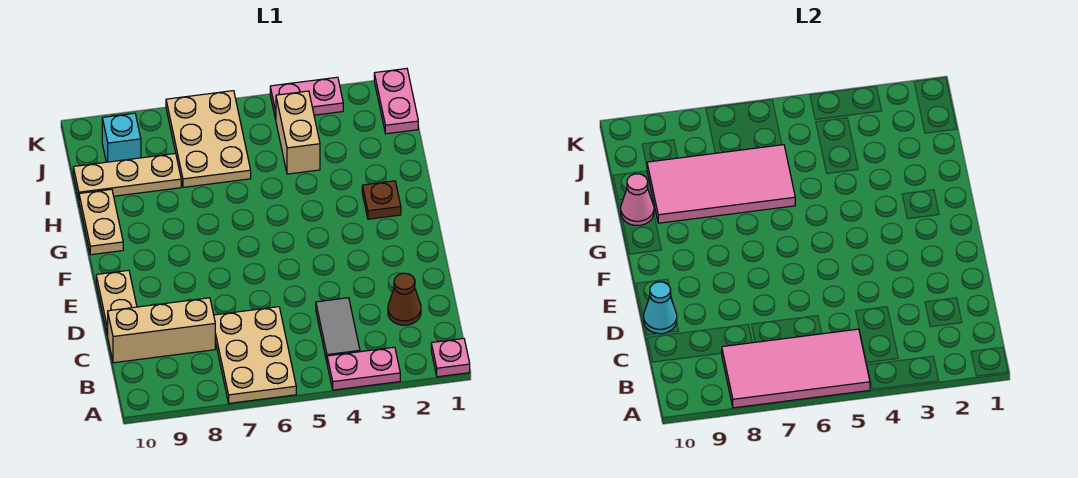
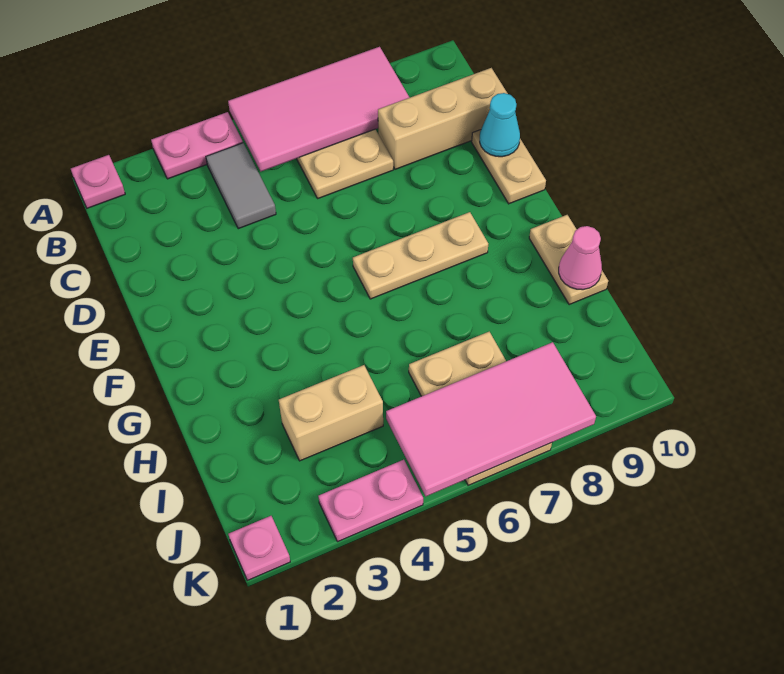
brown cone C2 level 1 -> none
brown plate G2 level 1 -> none
pink tile H6:I9 level 2 -> pink tile J5:K8 level 2
tan brick I4:J4 level 1 -> tan brick I3:I4 level 1
tan plate I8:I10 level 1 -> tan plate F6:F8 level 1
pink plate J1:K1 level 1 -> pink plate K1 level 1
cyan brick J9 level 1 -> none

